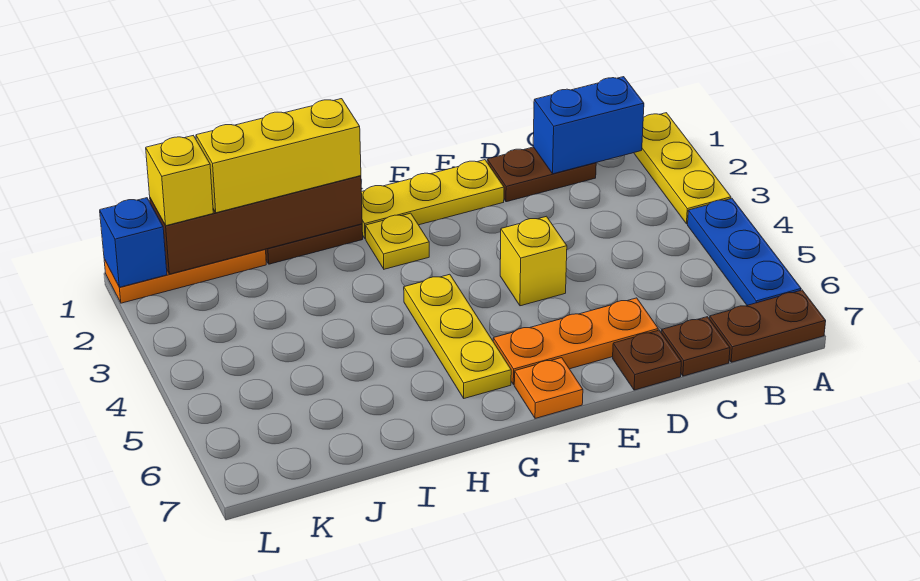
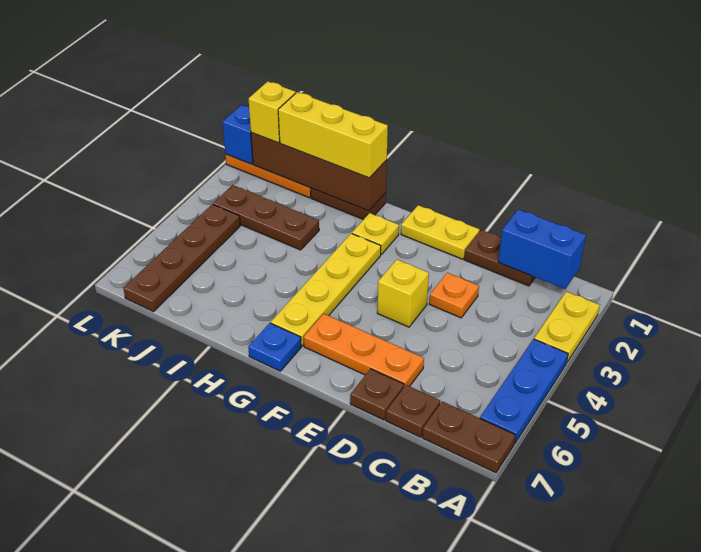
yellow plate A1:A3 level 1 -> yellow plate A2:A3 level 1
yellow plate E1:G1 level 1 -> yellow plate E1:F1 level 1
orange plate F7 level 1 -> orange plate D3 level 1
yellow plate G4:G6 level 1 -> yellow plate G3:G6 level 1
none -> blue plate G7 level 1
none -> brown plate I3:K3 level 1
none -> brown plate K4:K7 level 1

